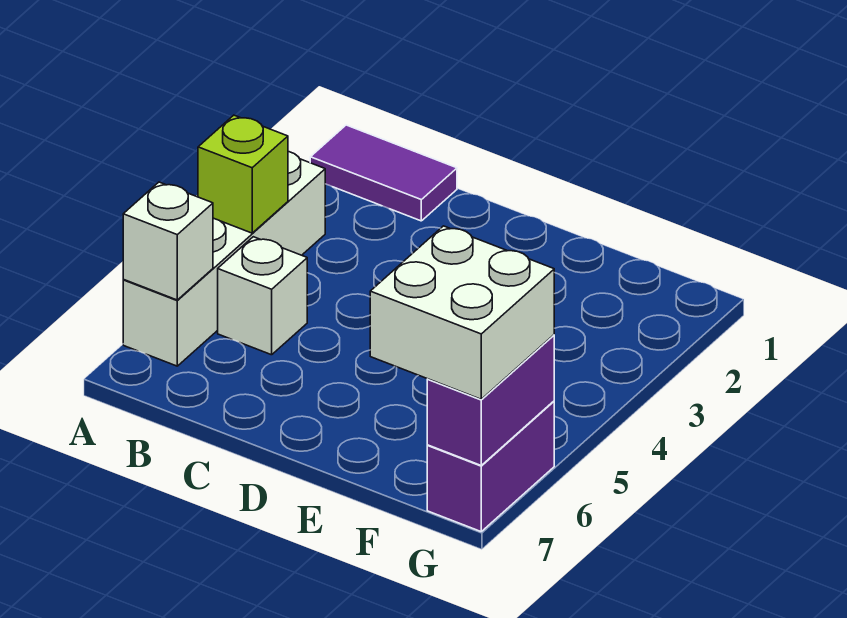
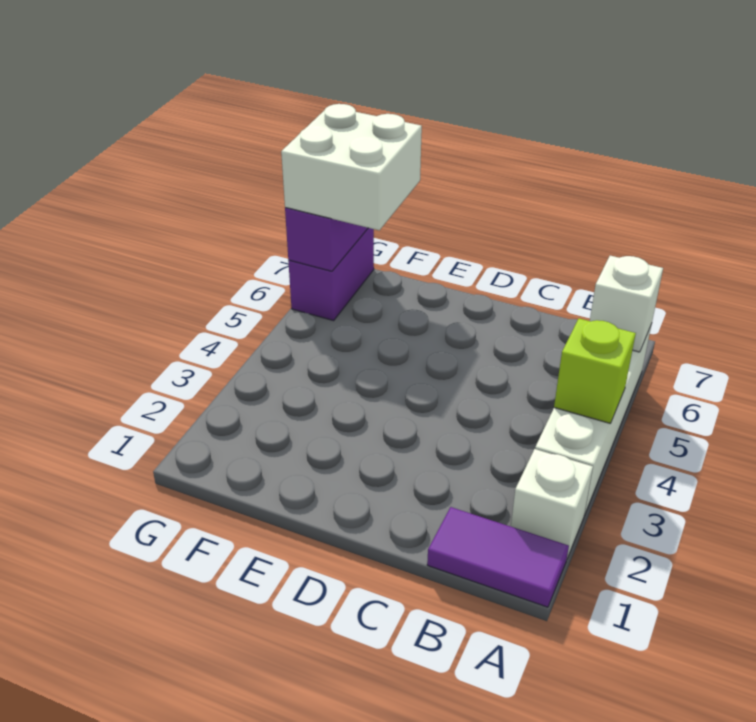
white brick B5 level 1 -> white brick A2 level 1

